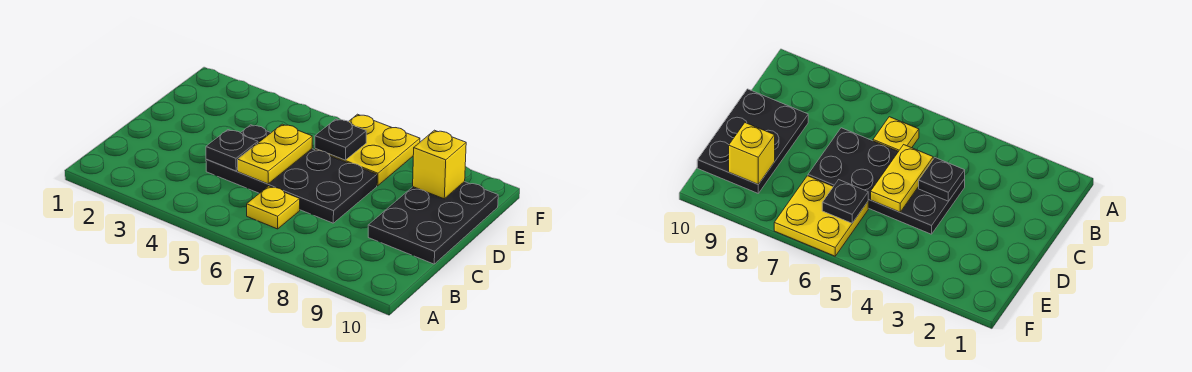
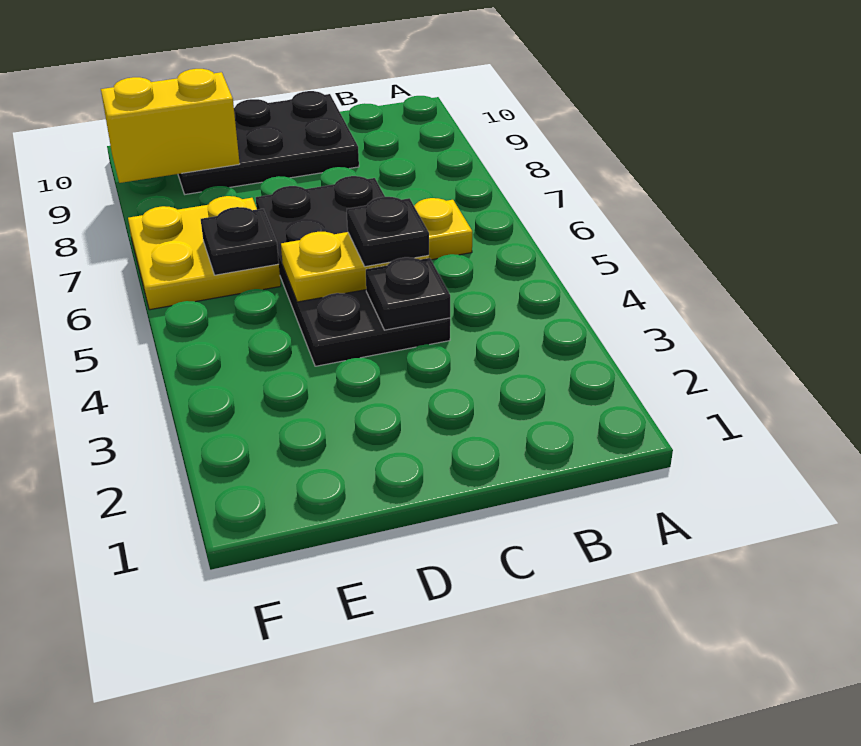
none -> black plate C5 level 3
yellow brick E9 level 2 -> yellow brick E9:F9 level 2

